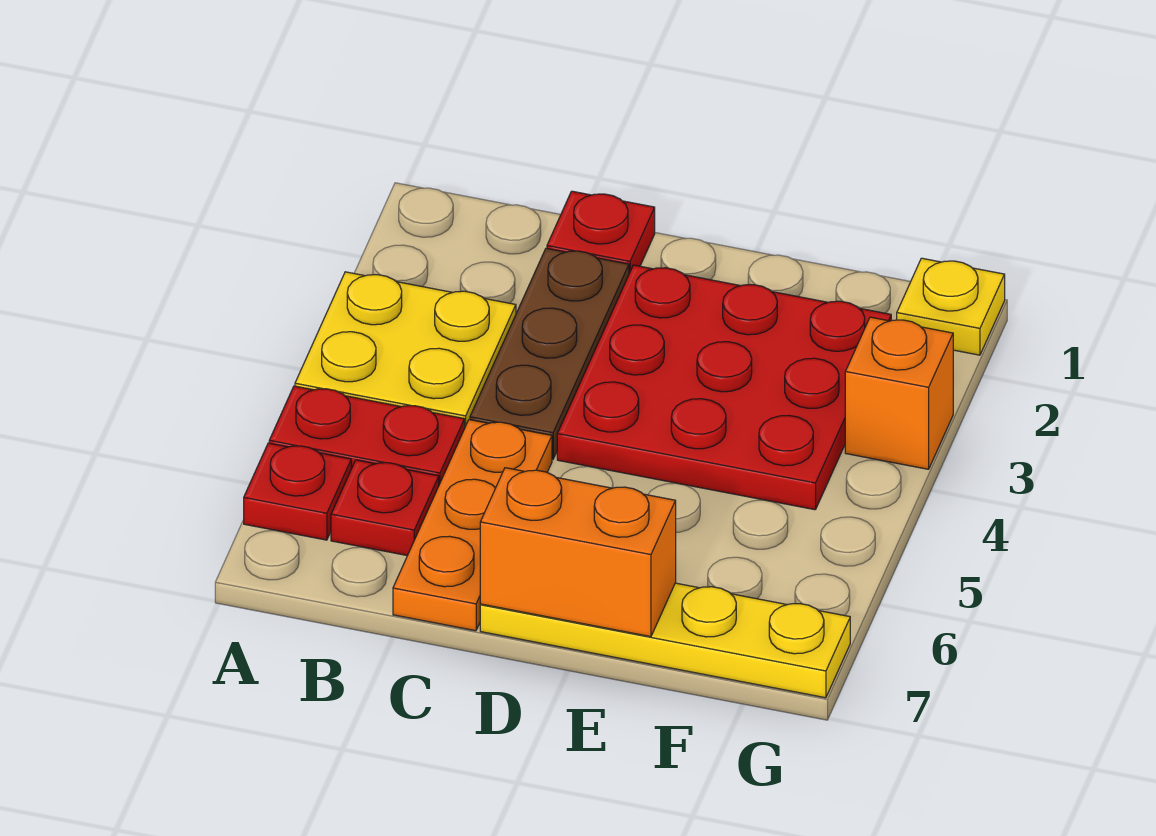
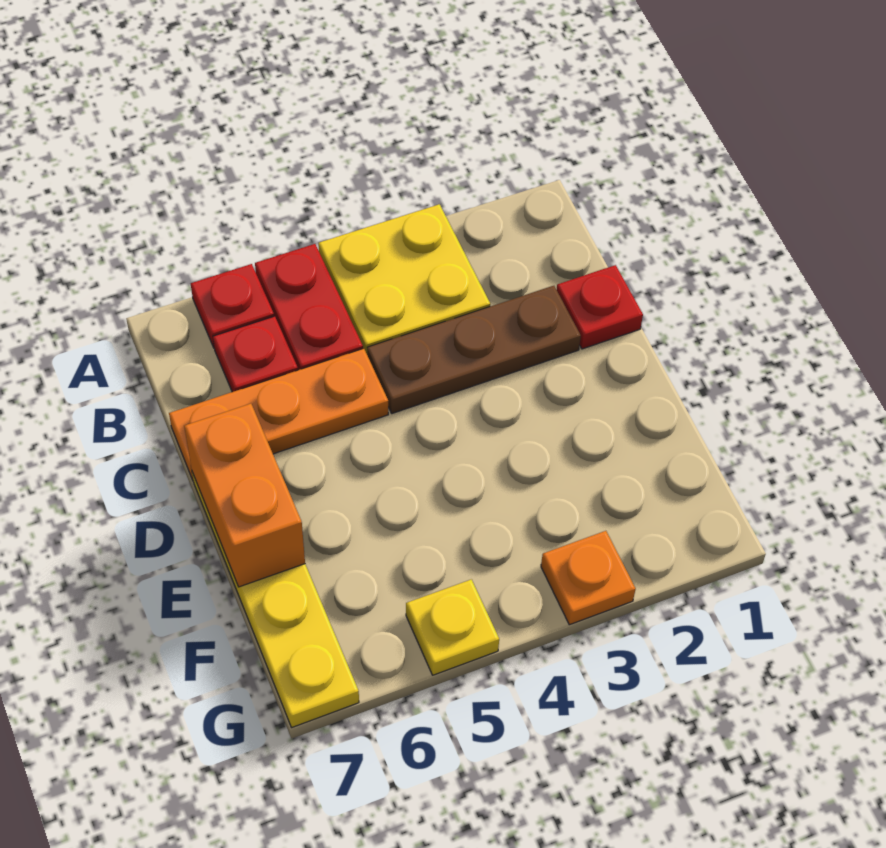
red plate D2:F4 level 1 -> none
yellow plate G1 level 1 -> yellow plate G5 level 1
orange brick G3 level 1 -> orange plate G3 level 1

